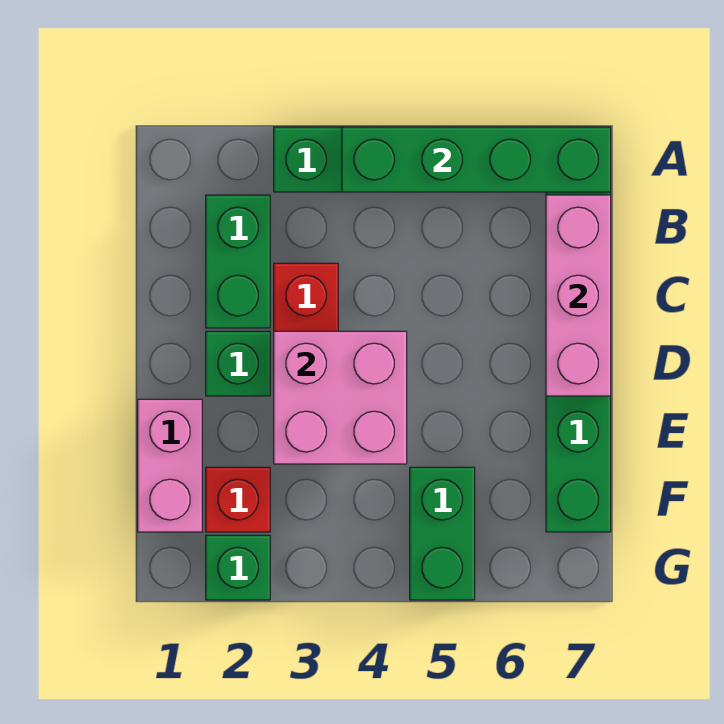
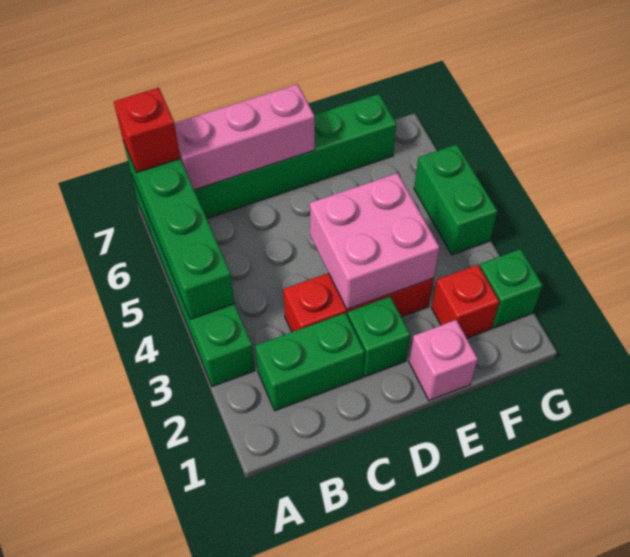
none -> red brick A7 level 3
pink brick E1:F1 level 1 -> pink brick E1 level 1
green brick F5:G5 level 1 -> green brick G4:G5 level 1

